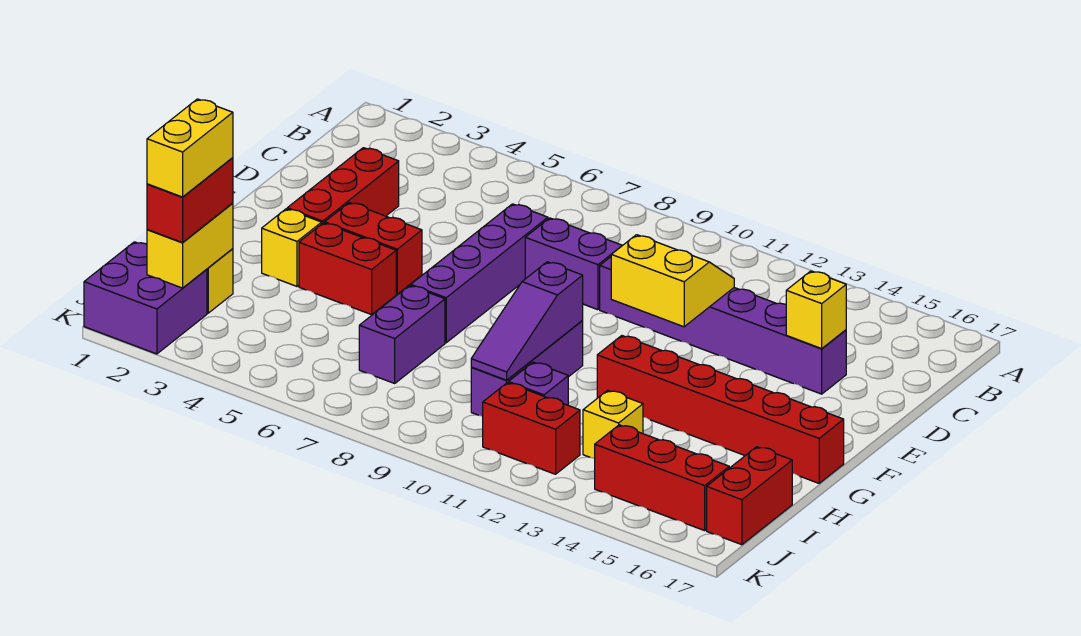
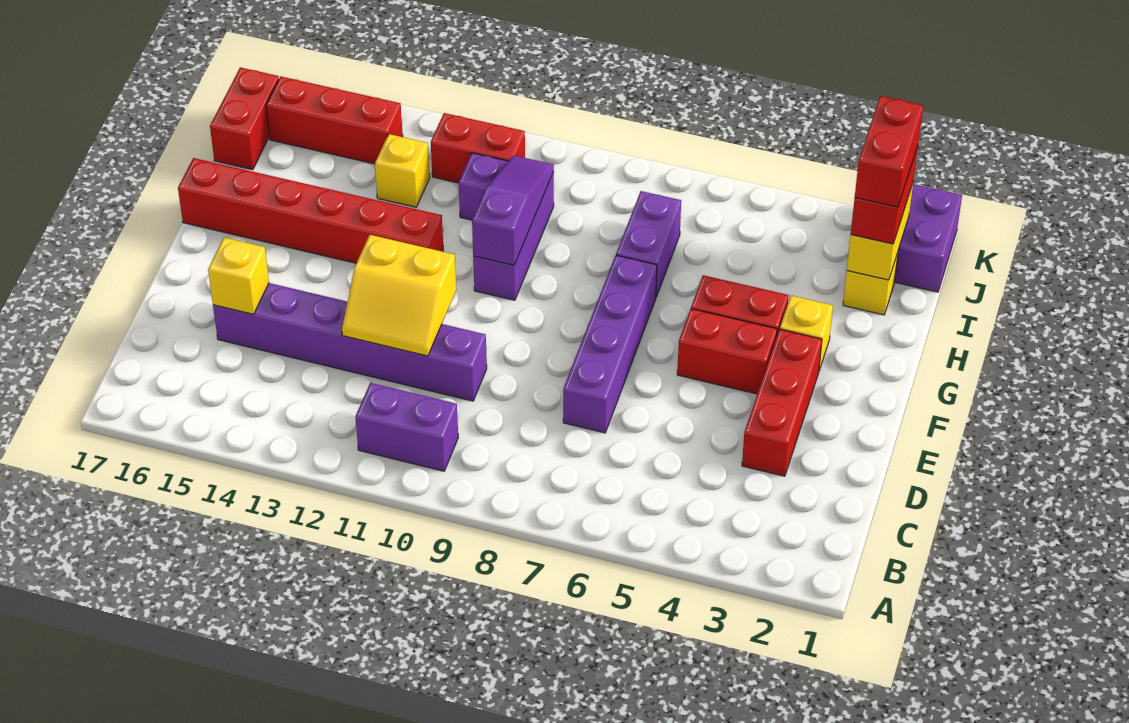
purple brick D8:D9 level 1 -> purple brick B10:B11 level 1
yellow brick I2:J2 level 4 -> red brick I2:J2 level 4

